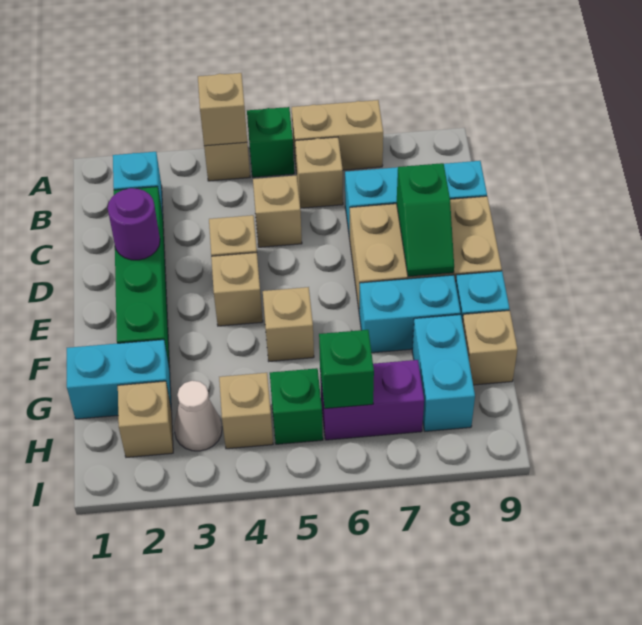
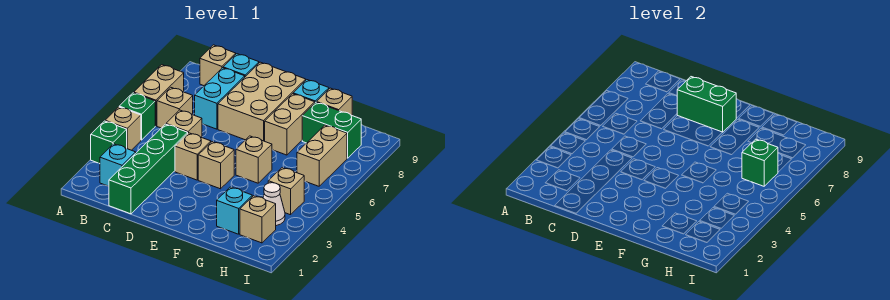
tan brick A4 level 2 -> tan brick B9 level 1
green brick C2:F2 level 1 -> green brick C1:C4 level 1
purple round brick D2 level 2 -> none
green slope D8:E8 level 2 top D -> green brick D8:E8 level 2
cyan brick F7:F8 level 1 -> tan brick F7:F8 level 1
cyan brick G1:G2 level 1 -> cyan brick G2 level 1
cyan brick G8:H8 level 1 -> green brick G8:H8 level 1
green brick H5 level 1 -> green brick A3 level 1
purple brick H6:H7 level 1 -> tan brick H6:H7 level 1

